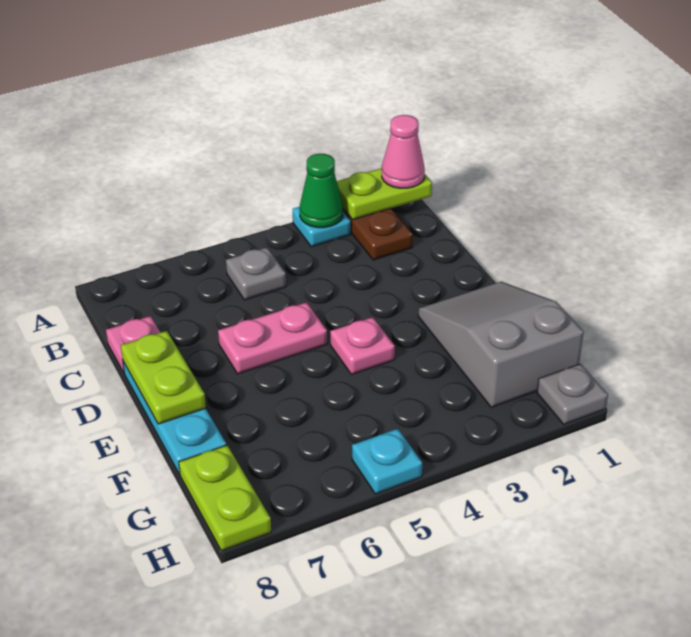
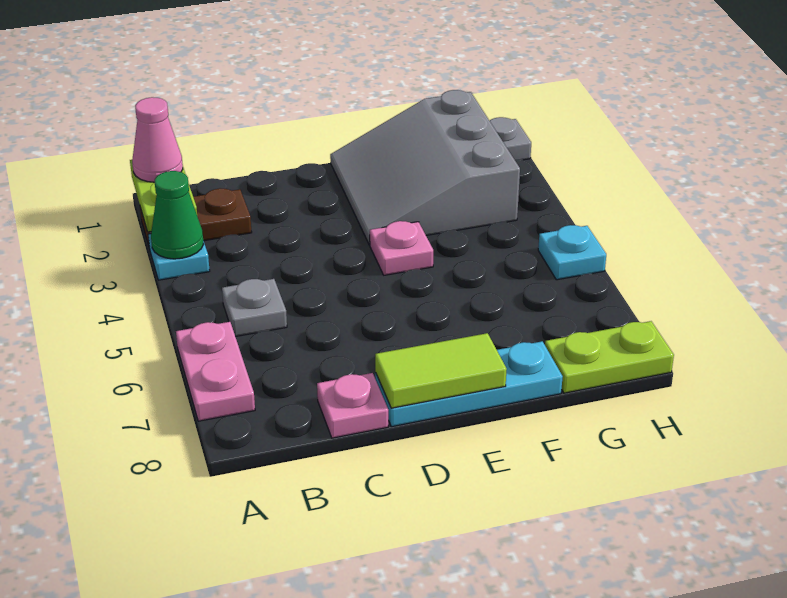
pink plate D5:D6 level 1 -> pink plate A6:A7 level 1
lime plate D8:E8 level 2 -> lime tile D8:E8 level 2
grey slope E1:G2 level 1 top G -> grey slope E1:G3 level 1 top G

